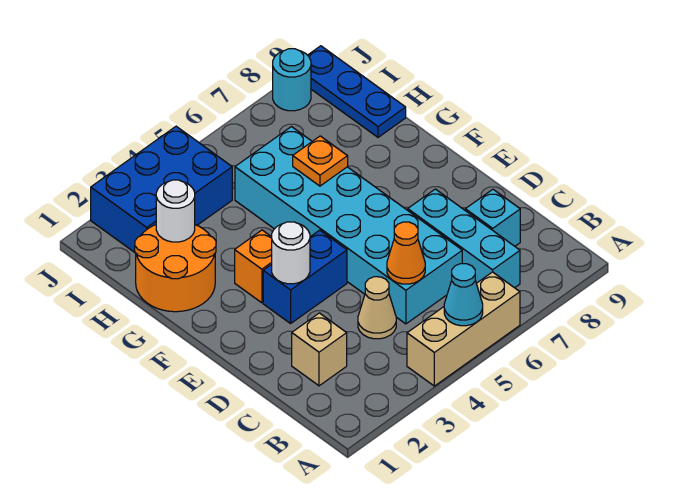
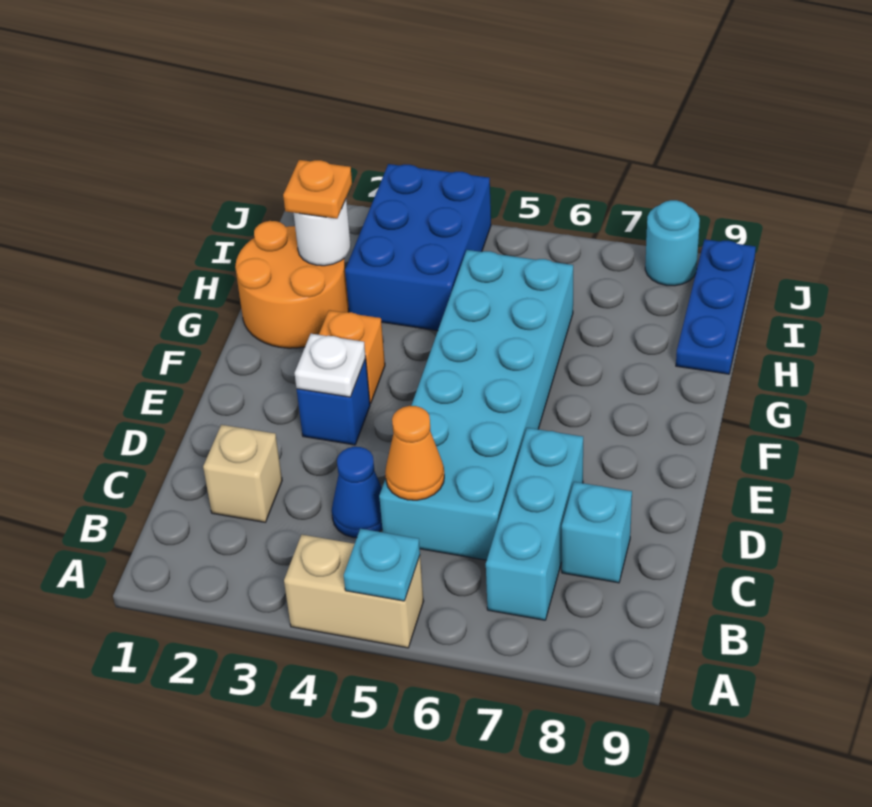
tan brick A4:A6 level 1 -> tan brick A4:A5 level 1
cyan cone A5 level 2 -> cyan plate A5 level 2
tan cone C4 level 1 -> blue cone C4 level 1
blue brick E3:E4 level 1 -> blue brick E3 level 1
white round brick E3 level 2 -> white plate E3 level 2
orange plate G6 level 2 -> orange plate H2 level 3
blue brick I2:J4 level 1 -> blue brick H3:J4 level 1

